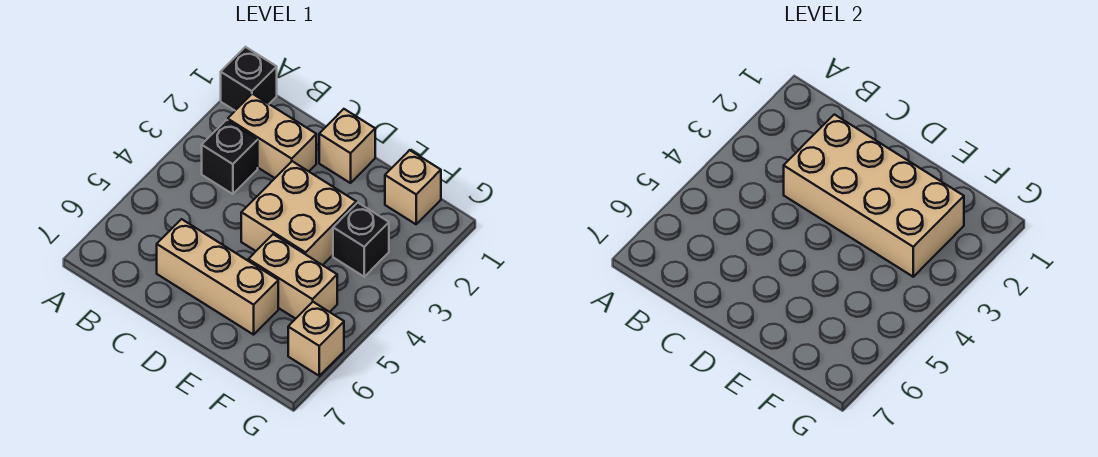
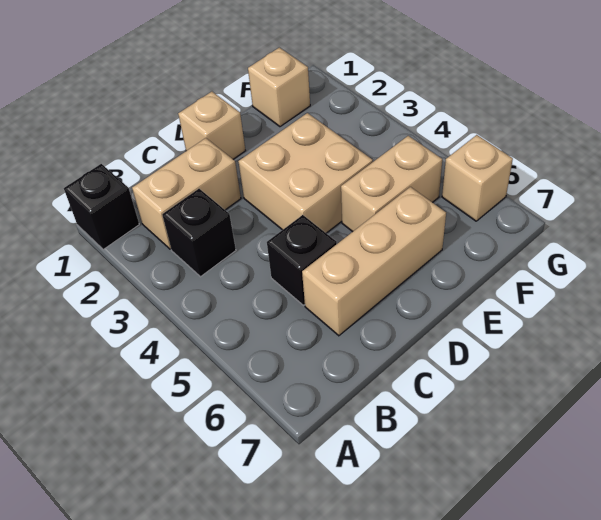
tan brick C2:F3 level 2 -> none
black brick F3 level 1 -> black brick C5 level 1

